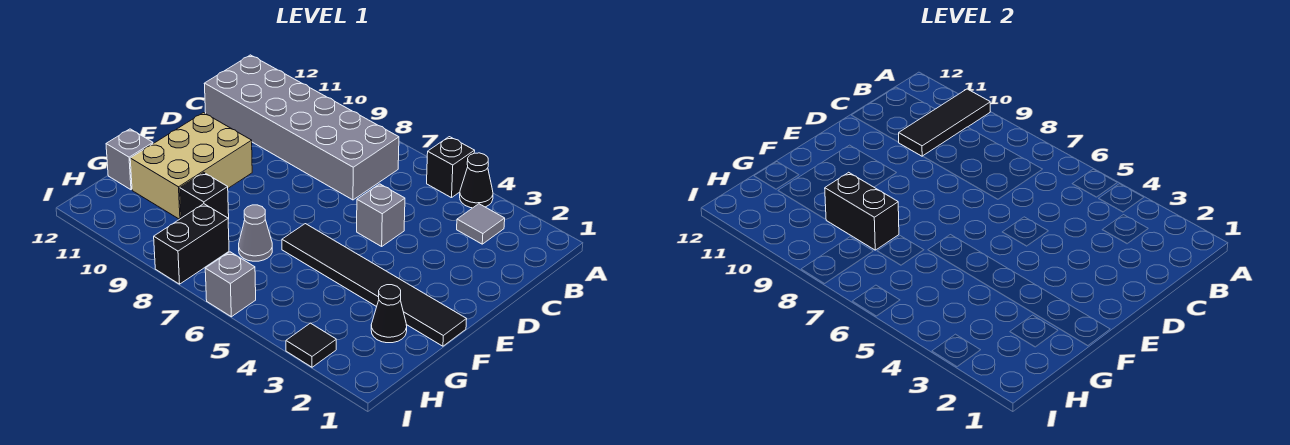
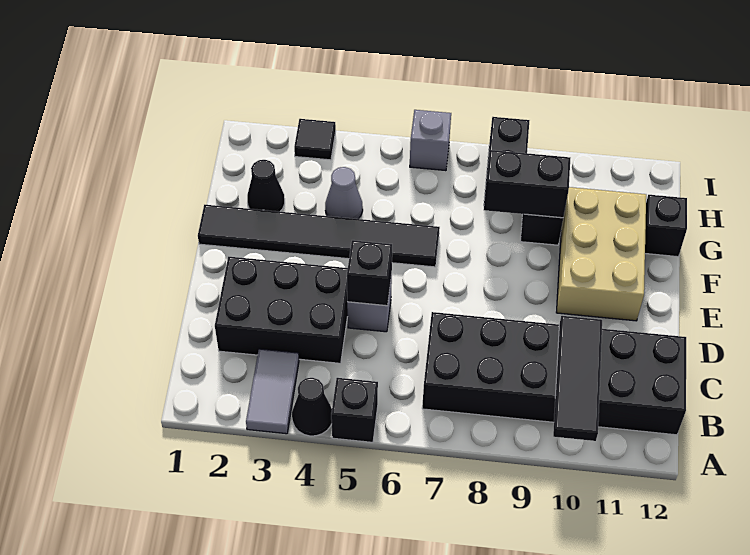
grey tile B3 level 1 -> grey tile A3:B3 level 1
grey brick B7:C12 level 1 -> black brick B7:C12 level 1
none -> black brick C2:D4 level 1
none -> black brick D5 level 2
grey cone G7 level 1 -> grey cone G4 level 1
grey brick G12 level 1 -> black brick G12 level 1

